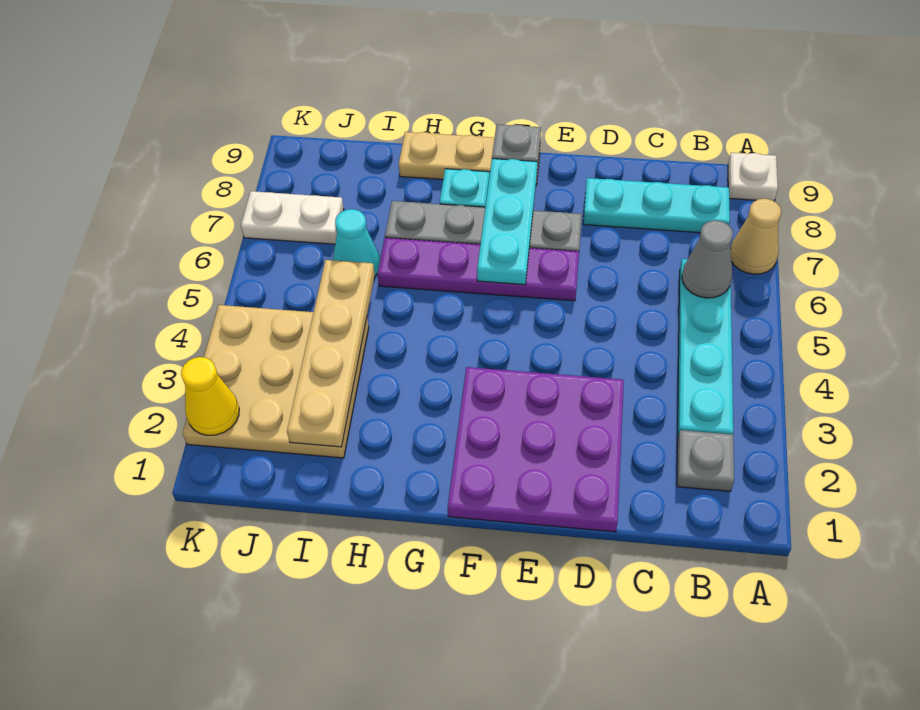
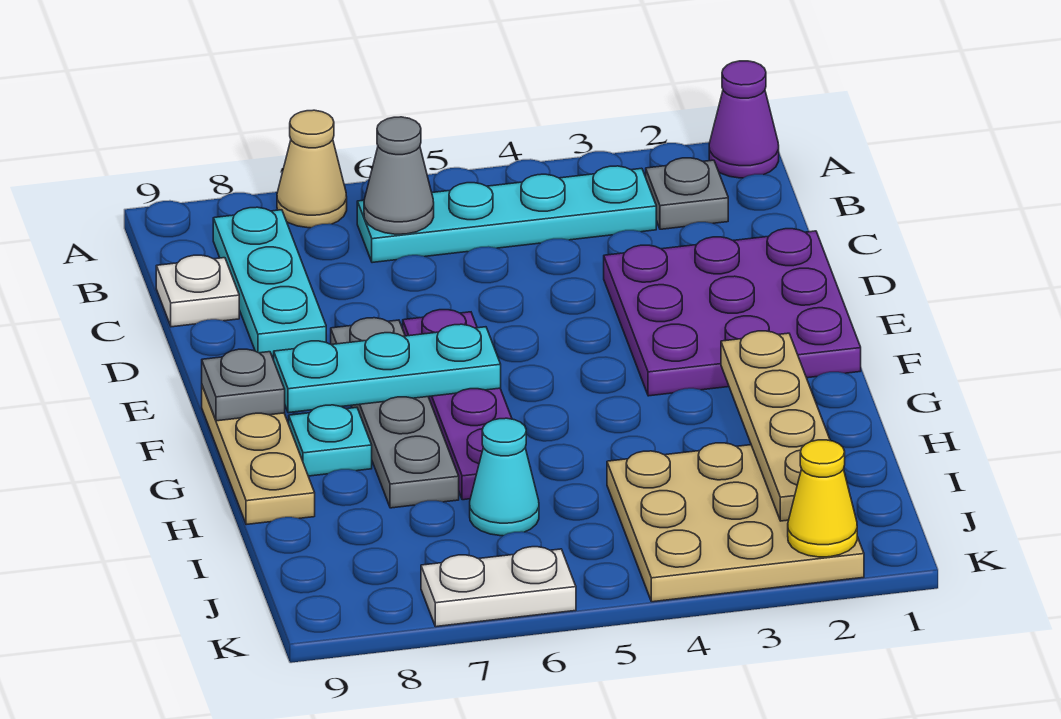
none -> purple cone A1 level 1
white plate A9 level 1 -> white plate C9 level 1
tan plate I2:I5 level 2 -> tan plate G2:J2 level 2
white plate J7:K7 level 1 -> white plate K6:K7 level 1

